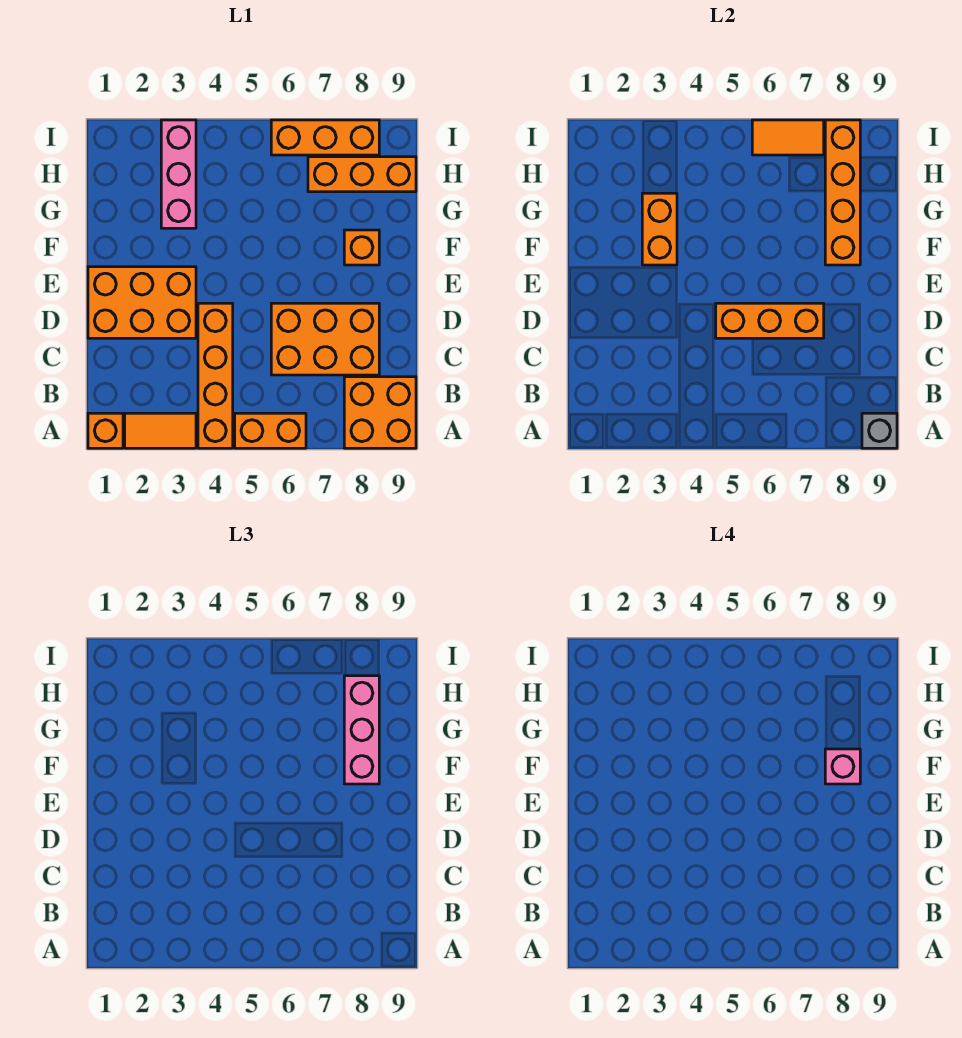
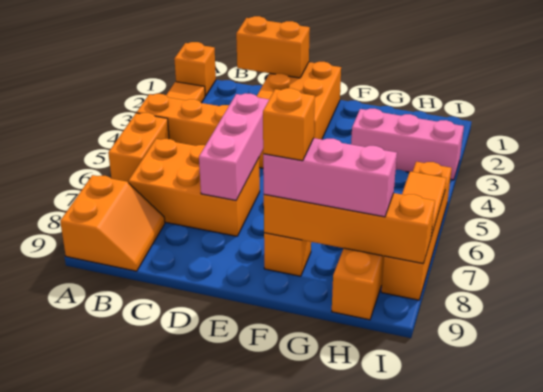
orange brick A8:B9 level 1 -> orange slope A8:B9 level 1 top A
grey brick A9 level 2 -> none
orange brick C6:D8 level 1 -> orange brick B6:D7 level 1
orange brick D5:D7 level 2 -> pink brick D5:D7 level 2
orange brick F3:G3 level 2 -> orange brick C1:D1 level 2
pink brick F8 level 4 -> orange brick F8 level 4
orange brick I6:I8 level 1 -> orange brick I5:I8 level 1

